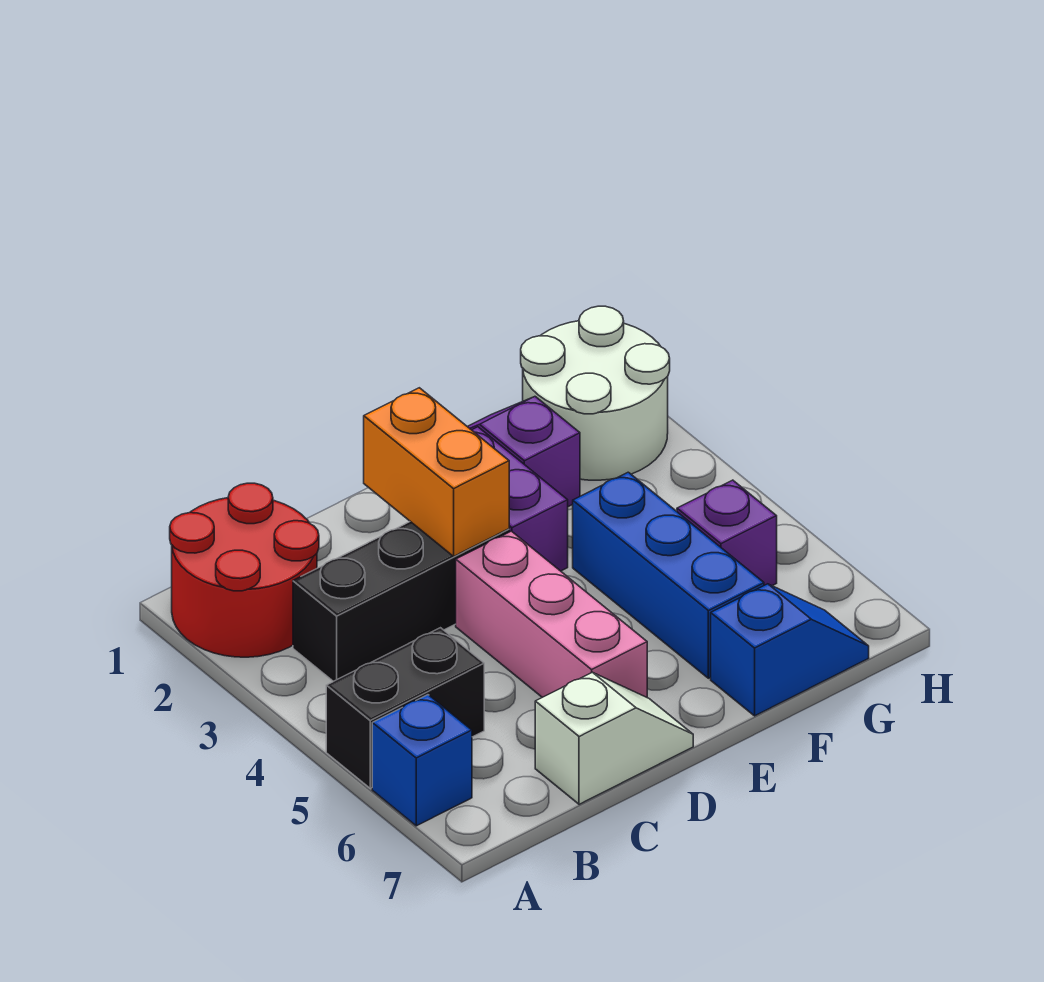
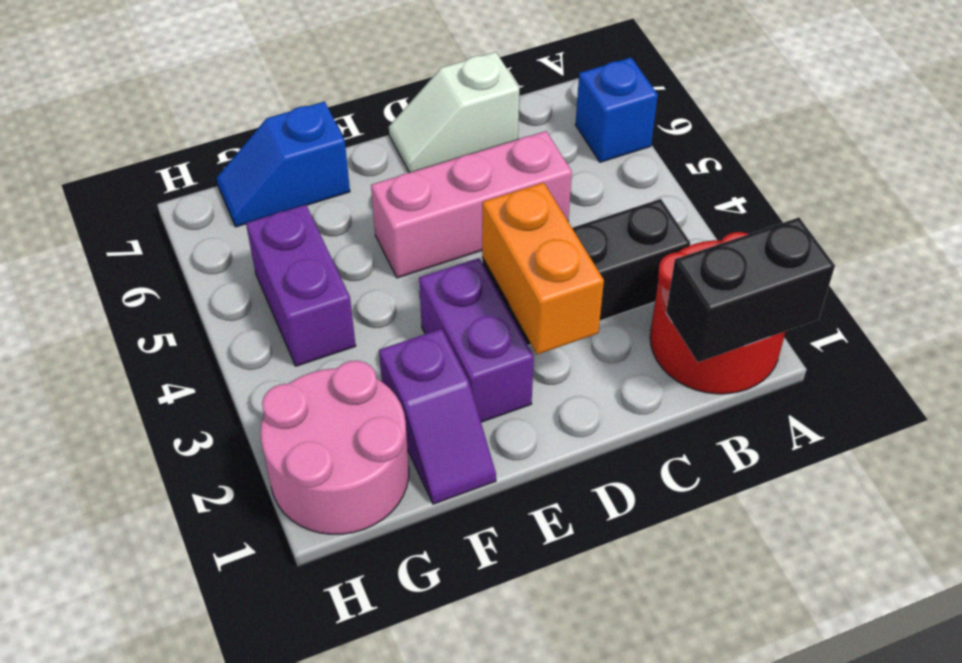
black brick A5:B5 level 1 -> black brick A1:B1 level 2
pink brick D4:D6 level 1 -> pink brick C5:E5 level 1
blue brick F4:F6 level 1 -> none
white round brick G1:H2 level 1 -> pink round brick G1:H2 level 1
purple brick G5 level 1 -> purple brick G4:G5 level 1

